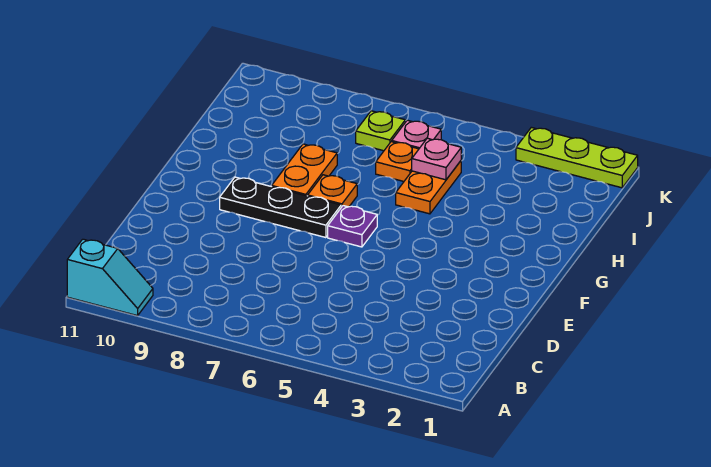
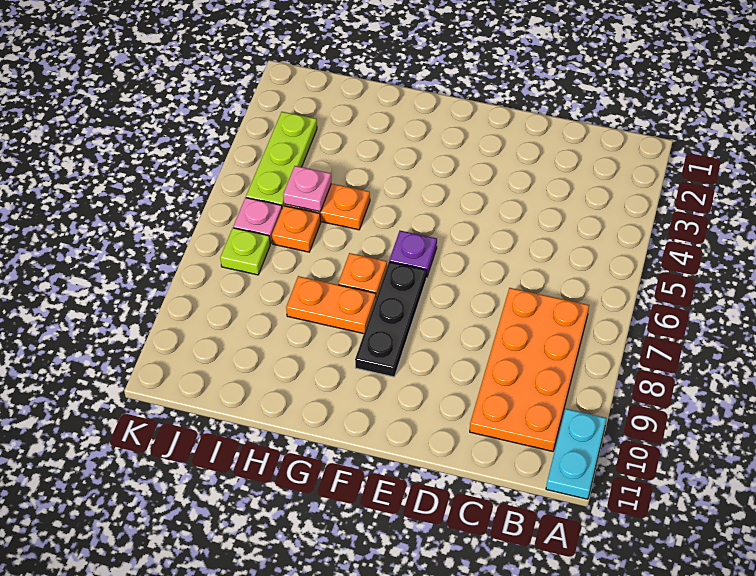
cyan slope A10:A11 level 1 top 11 -> cyan plate A10:A11 level 1
none -> orange plate B7:C10 level 1
lime plate K1:K3 level 1 -> lime plate J3:J5 level 1

